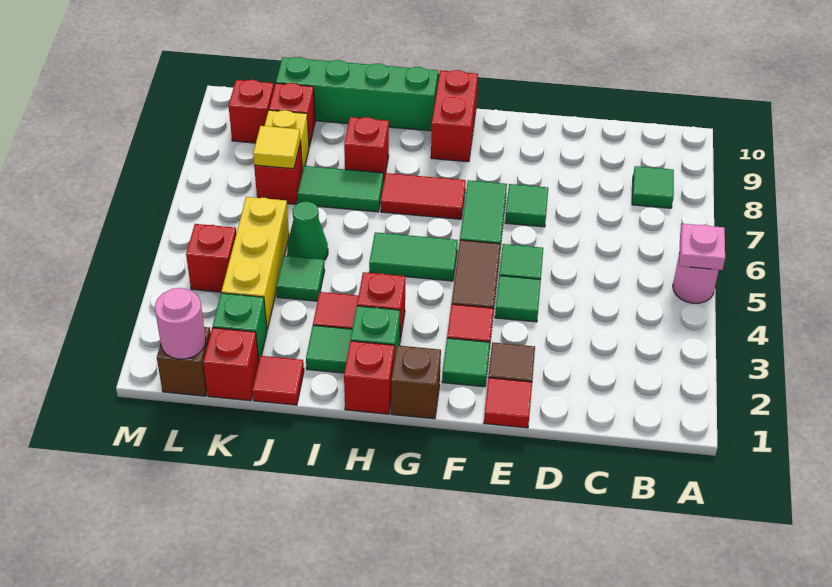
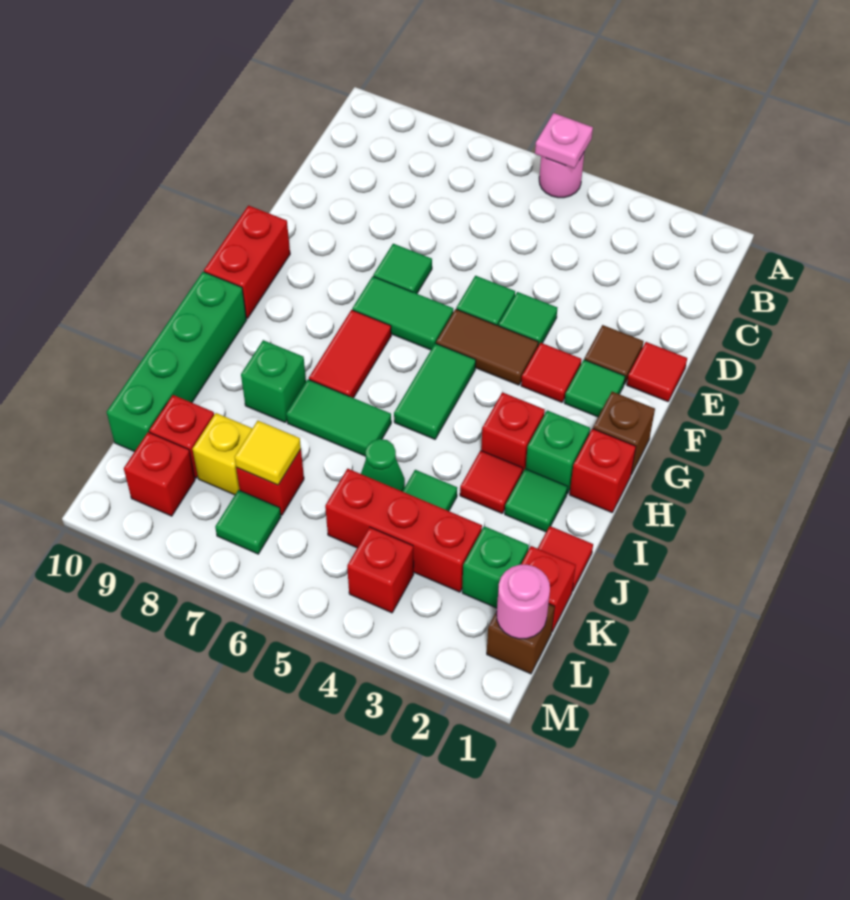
green tile B8 level 1 -> green tile L7 level 1
red brick G9:G10 level 1 -> red brick F10:G10 level 1
green tile I7:J7 level 1 -> green tile I6:I7 level 1
red brick I8 level 1 -> green brick I8 level 1
yellow brick K3:K5 level 1 -> red brick K3:K5 level 1

